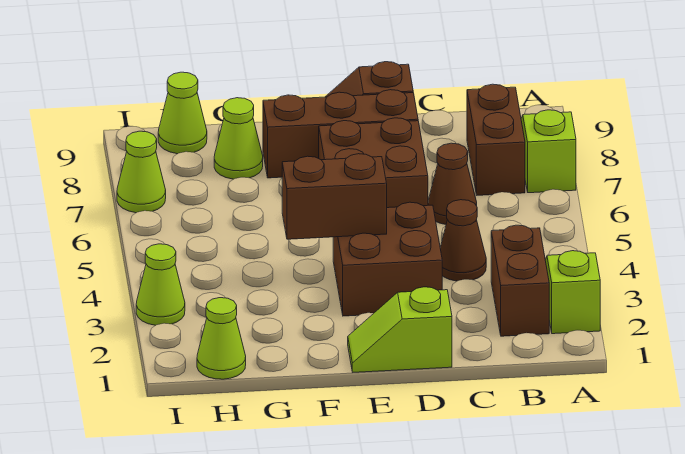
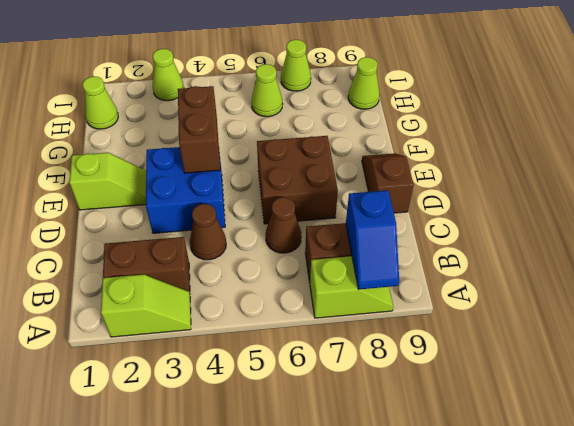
none -> blue slope A8:B8 level 2 top B
lime slope D1:E1 level 1 top D -> lime slope E1:E2 level 1 top 1
brown brick D3:E4 level 1 -> blue brick D3:E4 level 1
brown brick D8:F8 level 1 -> none
lime cone G8 level 1 -> lime cone H6 level 1

